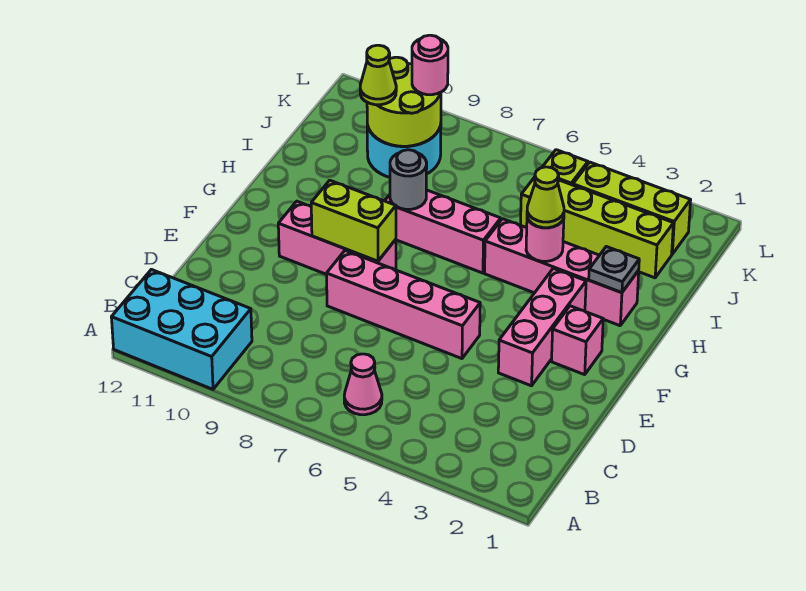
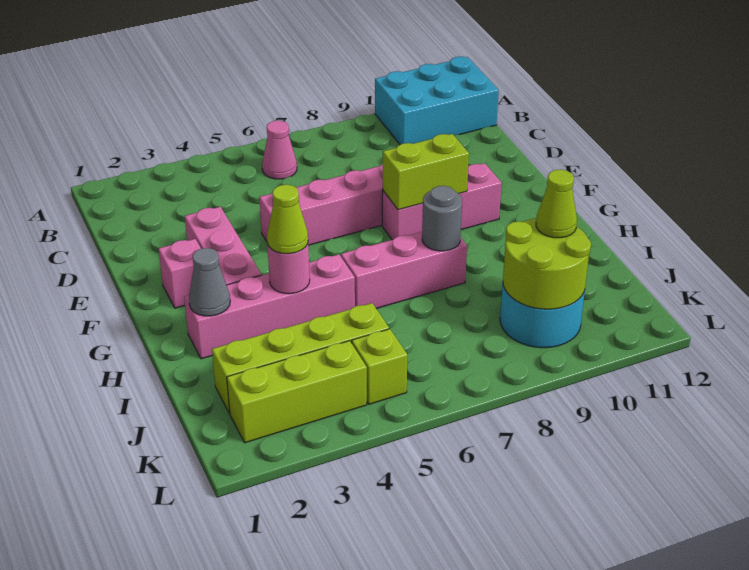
grey plate H2 level 2 -> grey cone H2 level 2
pink round brick K9 level 3 -> none

